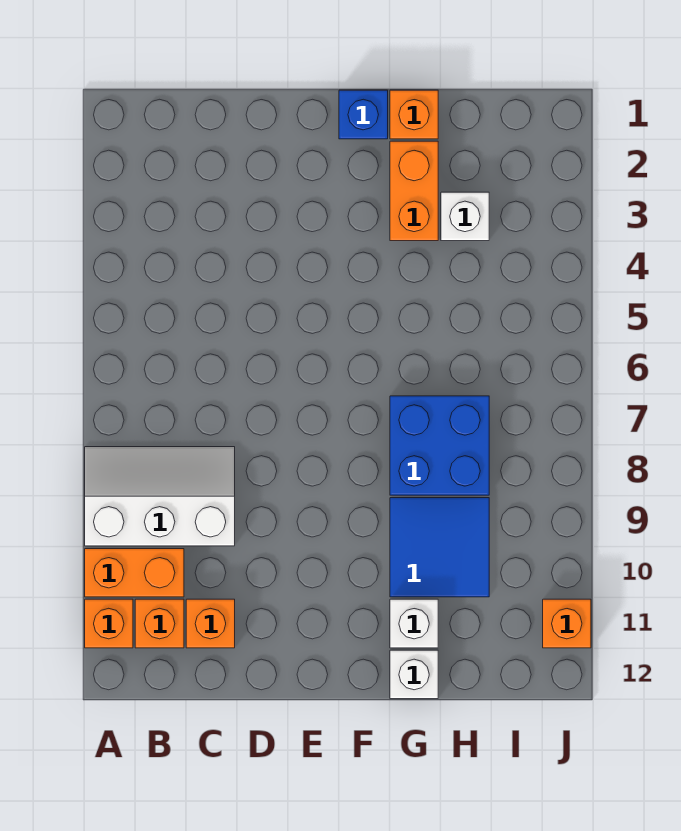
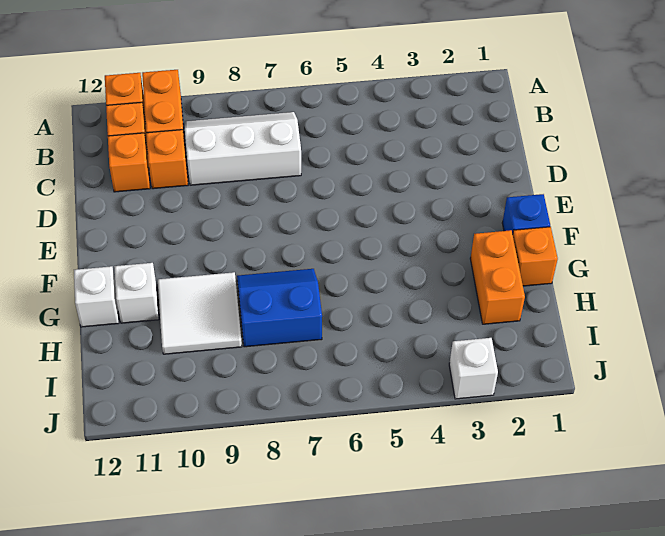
white slope A8:C9 level 1 top 9 -> white slope B7:C9 level 1 top C
orange brick G2:G3 level 1 -> orange brick G2:H2 level 1
blue brick G7:H8 level 1 -> blue slope G7:H8 level 1 top H
blue tile G9:H10 level 1 -> white tile G9:H10 level 1
white brick H3 level 1 -> white brick J3 level 1
orange brick J11 level 1 -> orange brick C10 level 1

